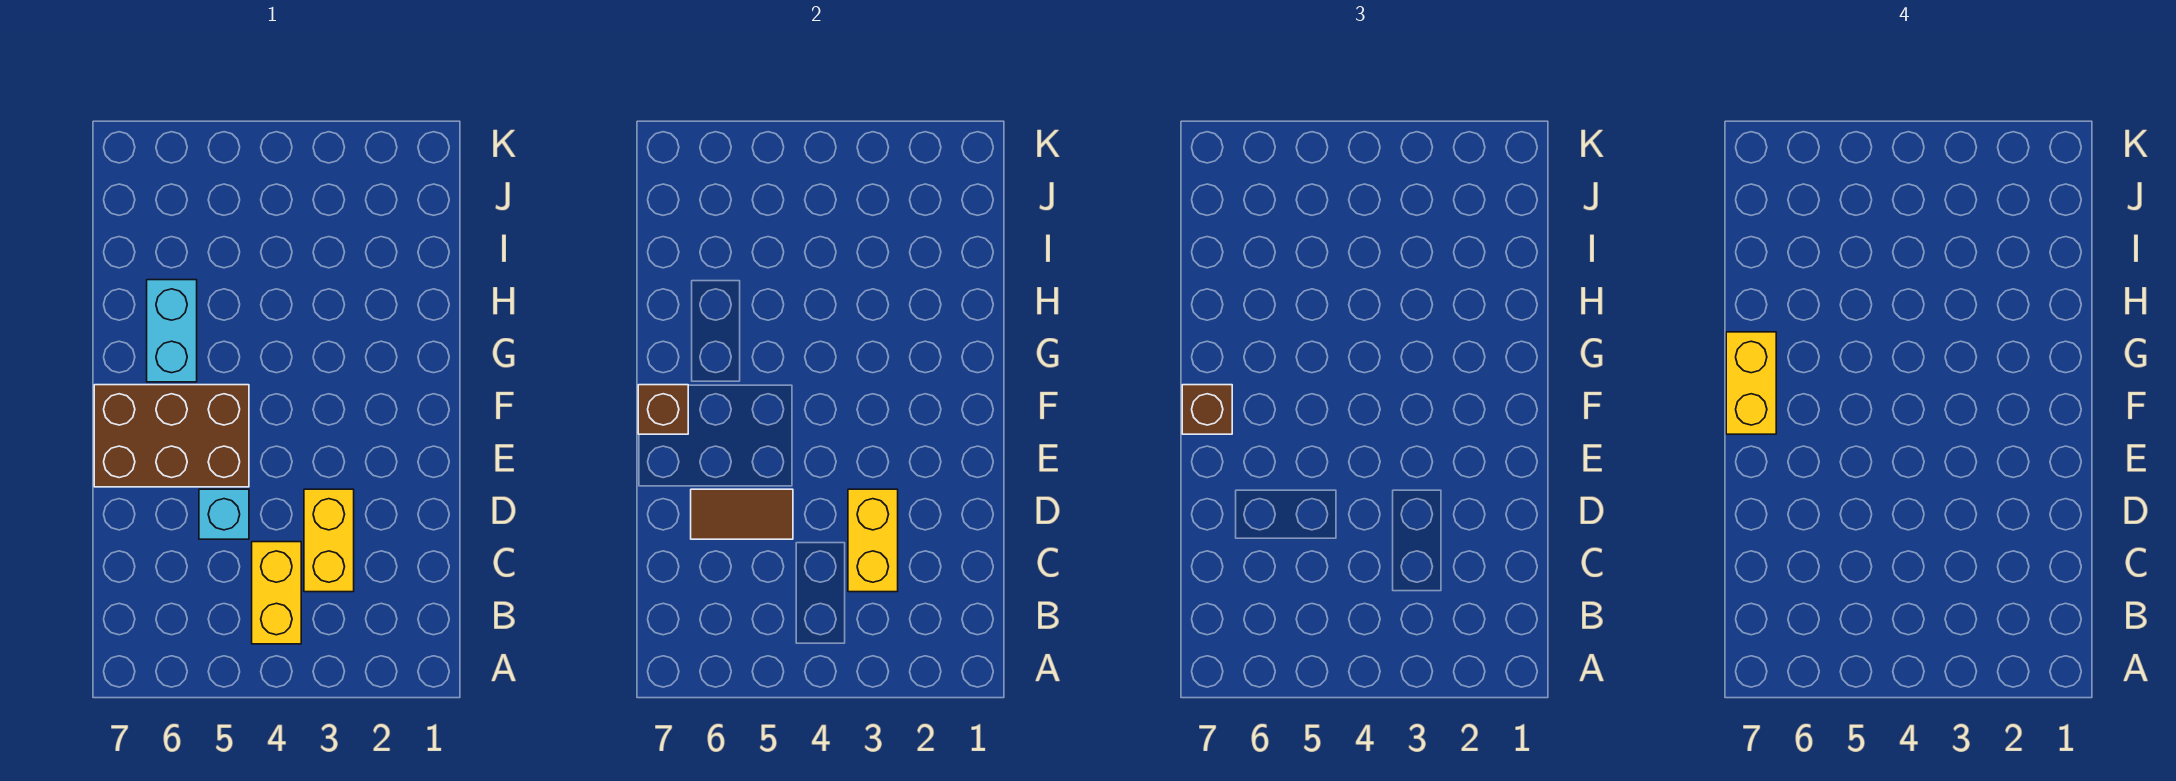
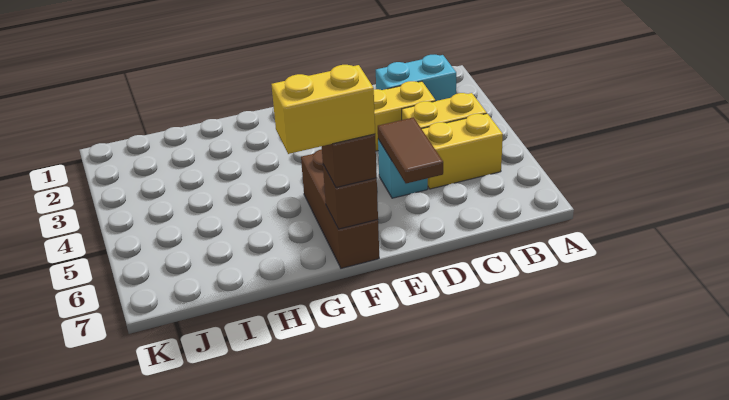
yellow brick C3:D3 level 2 -> yellow brick B5:C5 level 1
brown brick E5:F7 level 1 -> brown brick F5:F7 level 1
cyan brick G6:H6 level 1 -> cyan brick B2:C2 level 1

